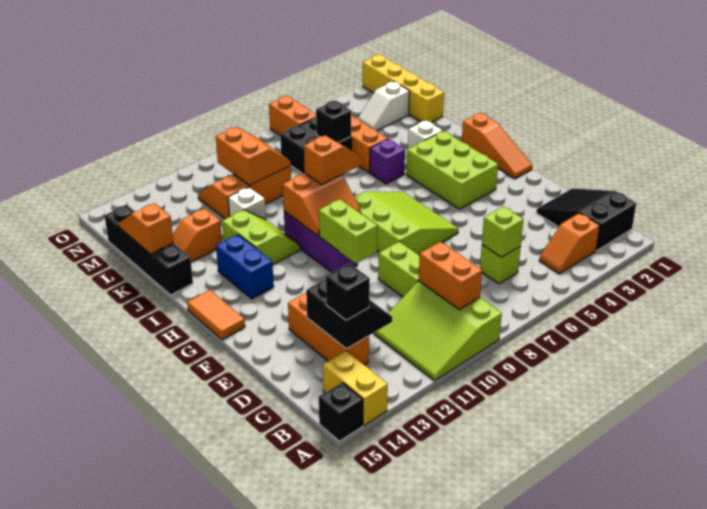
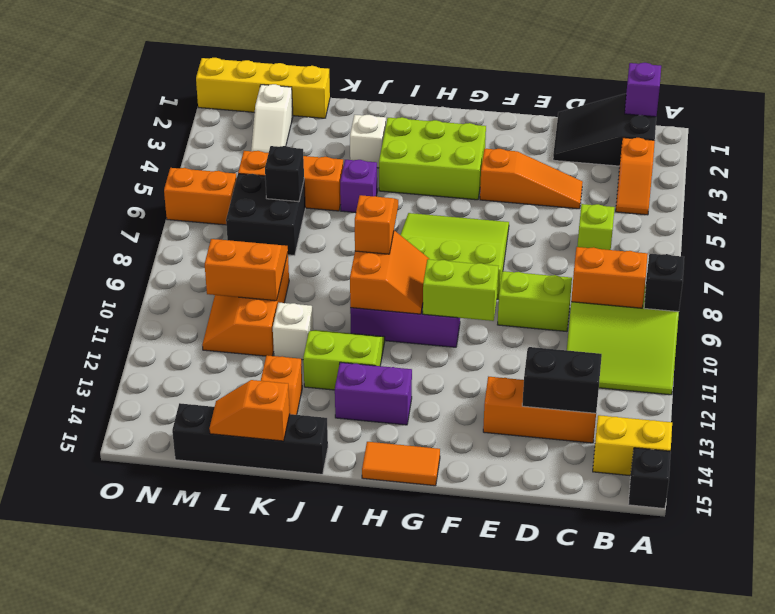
none -> purple brick B1 level 2
lime brick C6 level 2 -> none
black brick C13 level 3 -> black brick A9 level 2
orange slope G1:I1 level 1 top I -> orange slope D4:F4 level 1 top F
blue brick H13:I13 level 1 -> purple brick H13:I13 level 1

